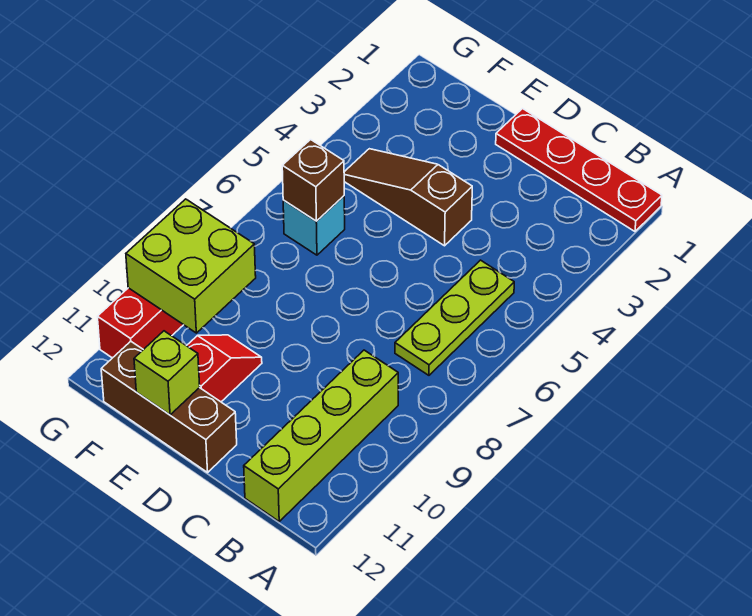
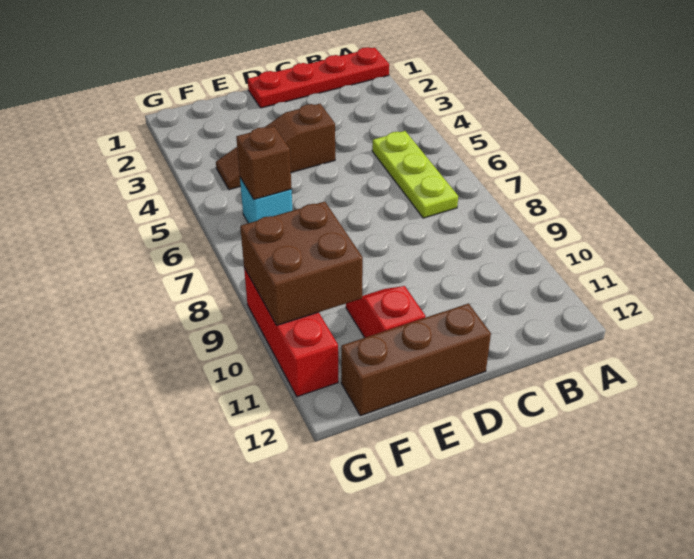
lime brick B9:B12 level 1 -> none
lime brick E12 level 2 -> none
lime brick F9:G10 level 2 -> brown brick F9:G10 level 2

